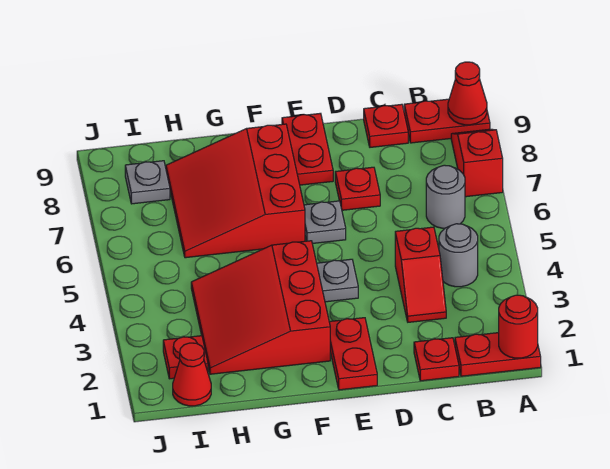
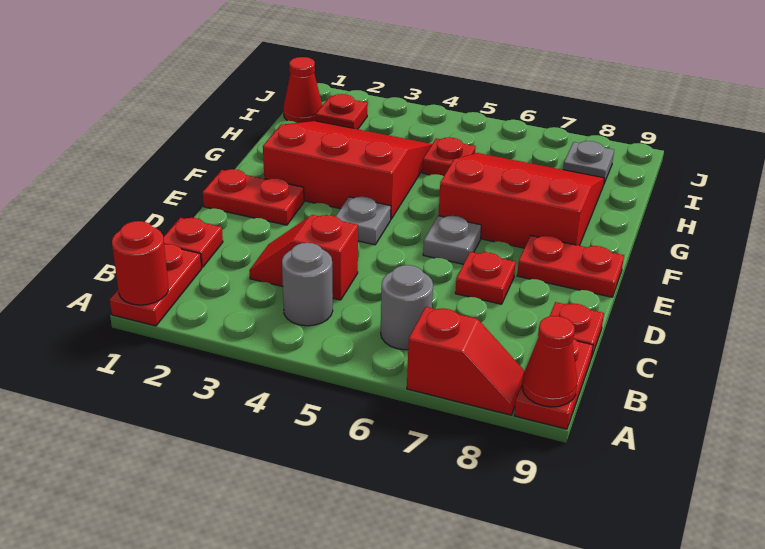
none -> red plate H5 level 1

